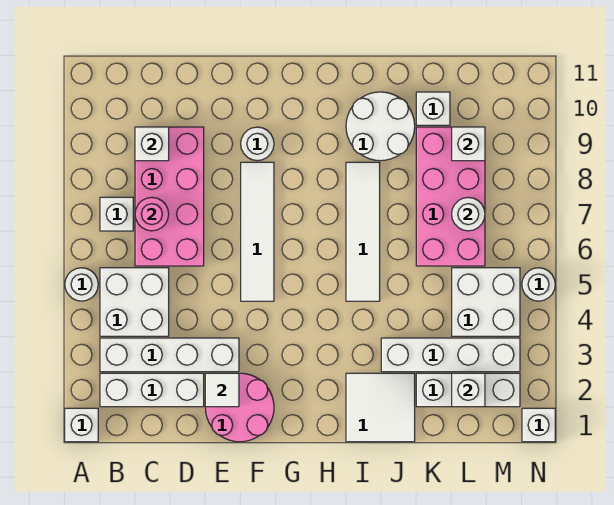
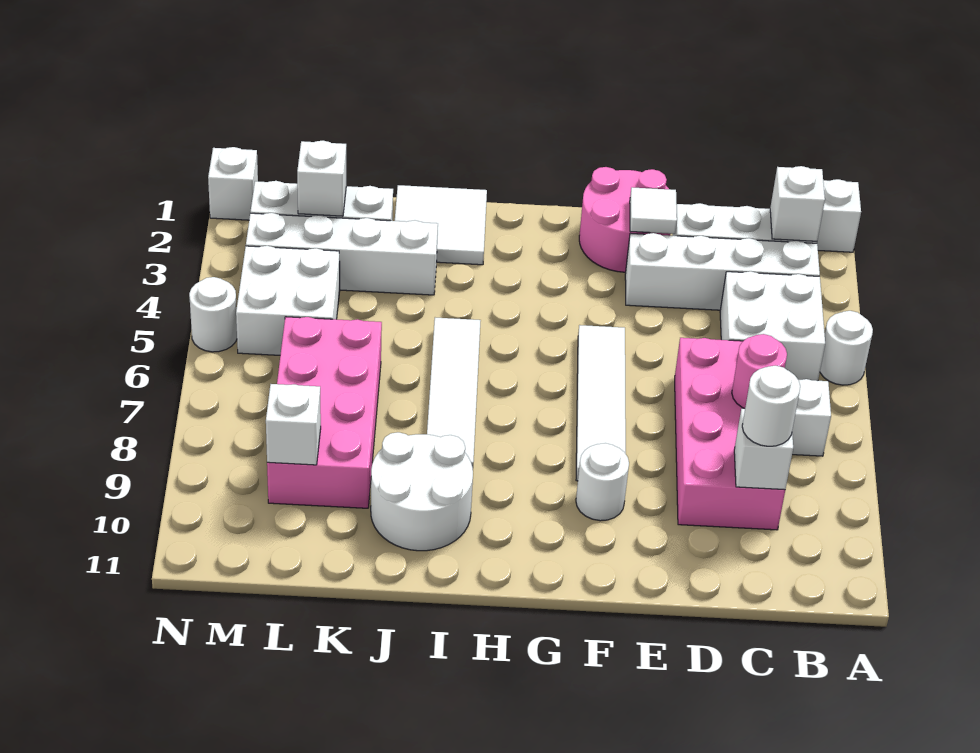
white brick K10 level 1 -> white brick B2 level 2
white round brick L7 level 2 -> white round brick C9 level 3

